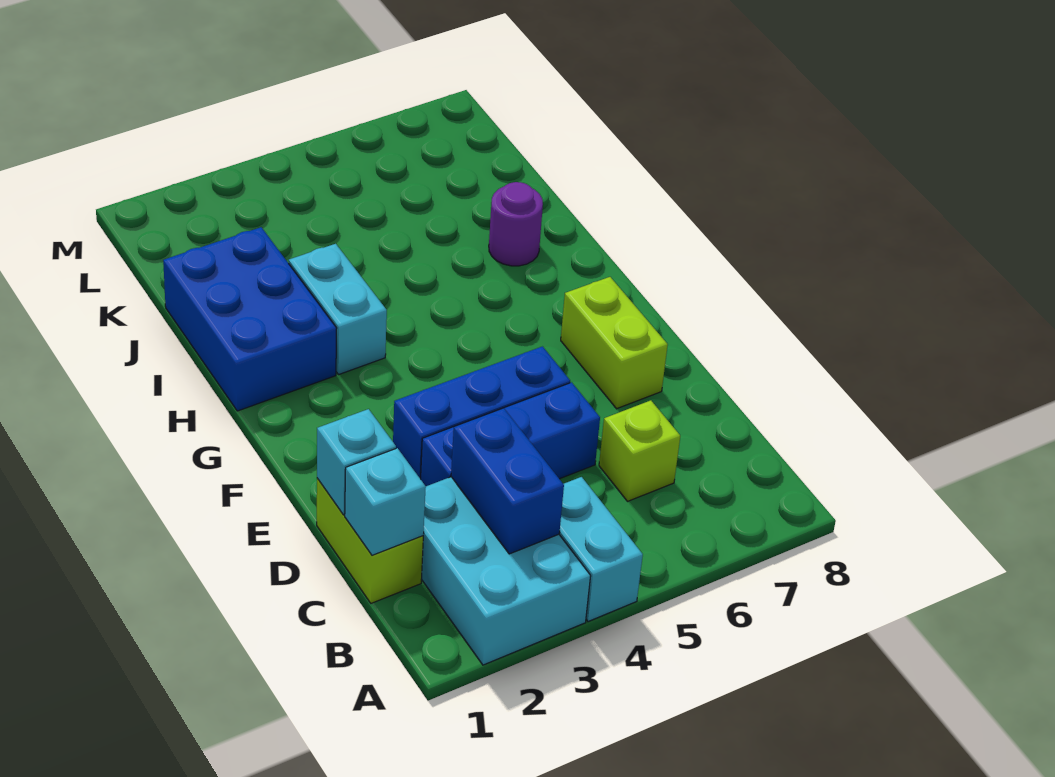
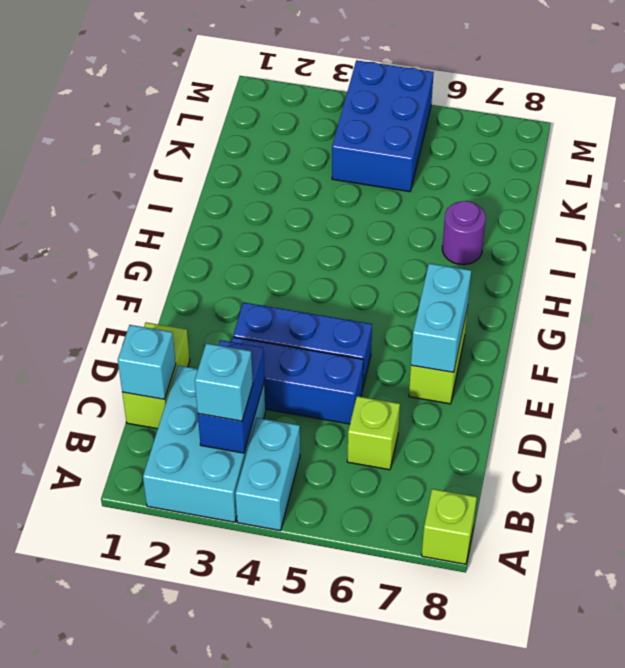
none -> lime brick A8 level 1
cyan brick D1 level 2 -> cyan brick B3 level 3
blue brick H1:J2 level 1 -> blue brick K4:M5 level 1
cyan brick H3:I3 level 1 -> cyan brick E7:F7 level 2

